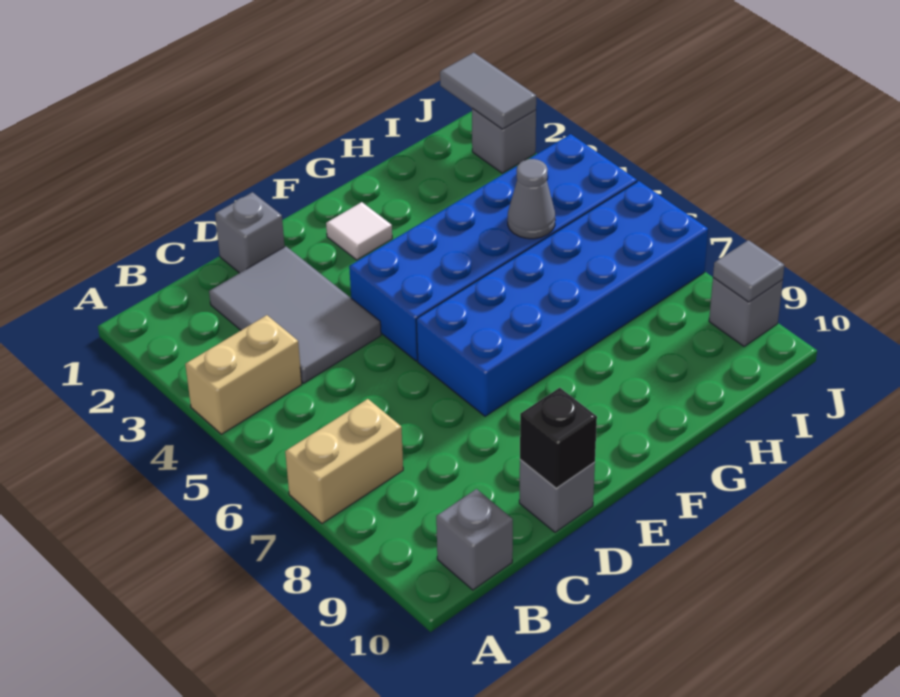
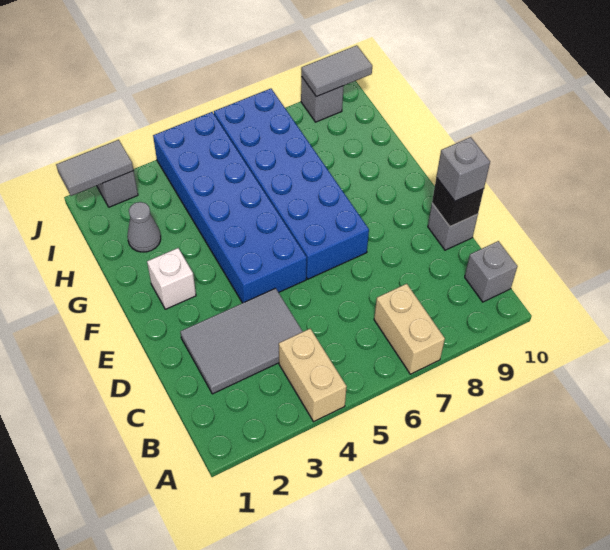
grey brick D1 level 1 -> grey brick D10 level 3
white tile F2 level 1 -> white brick F2 level 1
grey cone H5 level 2 -> grey cone H2 level 1
grey tile J9 level 2 -> grey tile J9:J10 level 2

